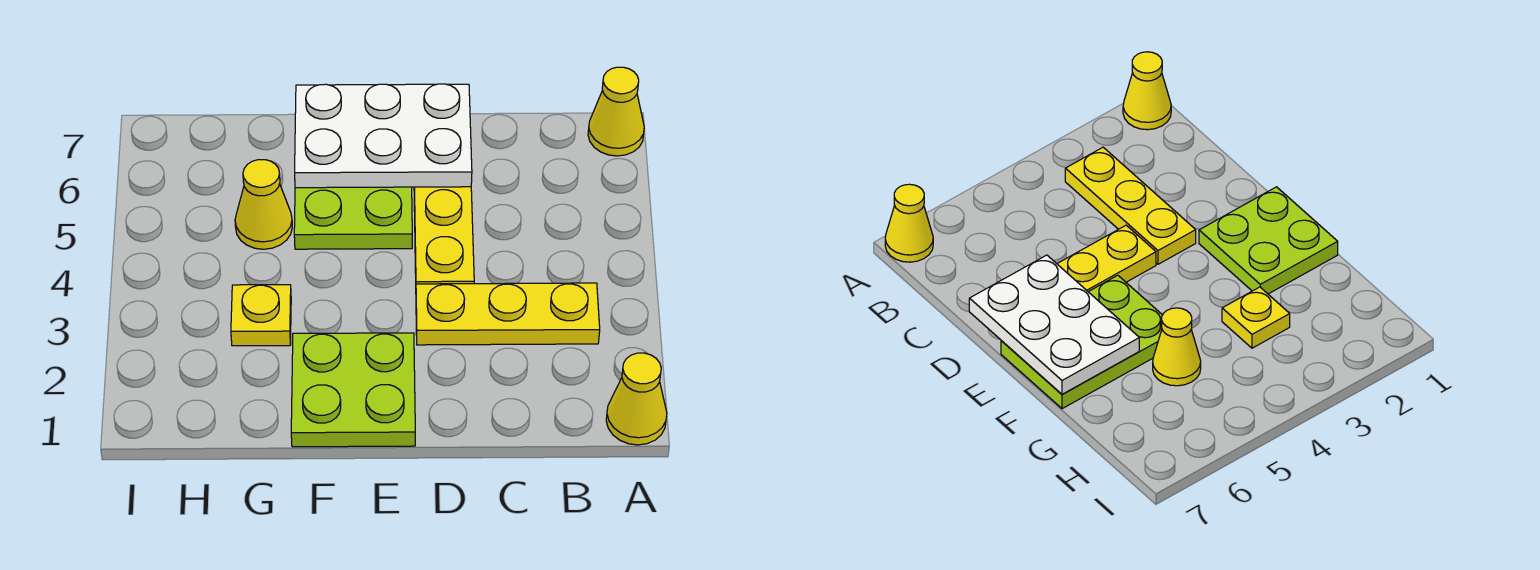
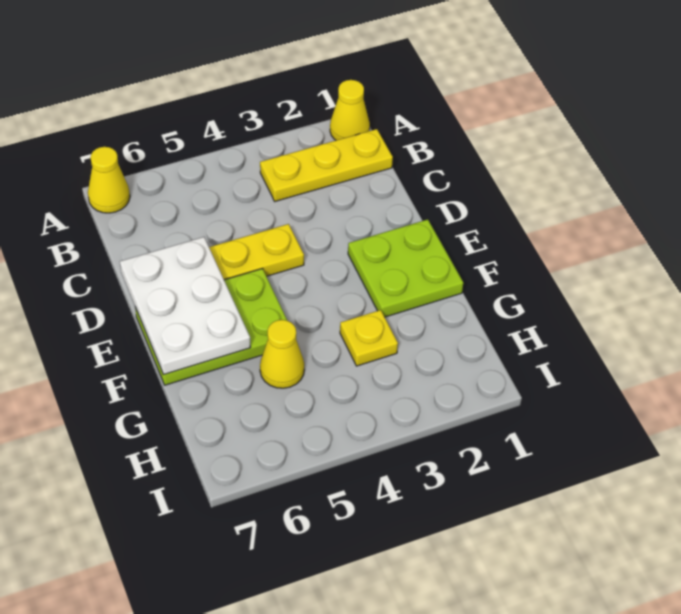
yellow plate B3:D3 level 1 -> yellow plate B1:B3 level 1

